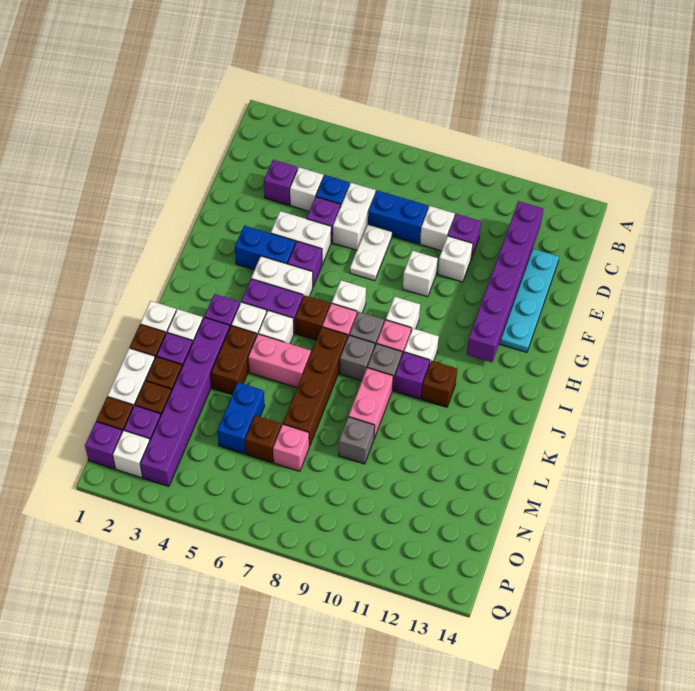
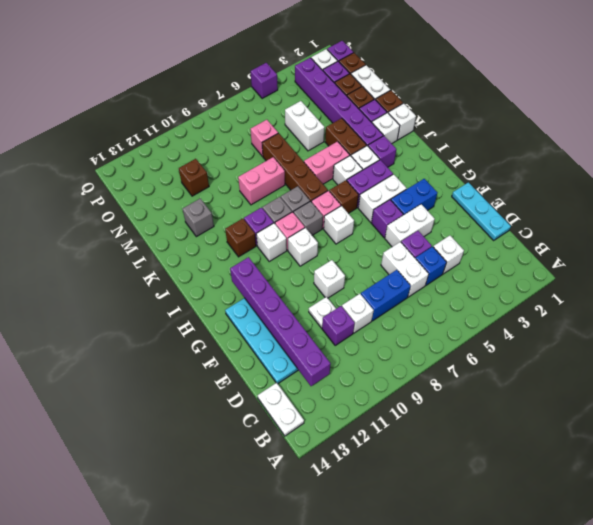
none -> cyan plate D1:F1 level 1
purple brick D3 level 1 -> purple brick Q5 level 1
white plate E7:F7 level 1 -> white plate B14:C14 level 1
white brick E10 level 1 -> white plate E10 level 1
pink brick K9:L9 level 1 -> pink brick L8:L9 level 1
blue brick M5:N5 level 1 -> white brick M5:N5 level 1
grey brick M9 level 1 -> grey brick L12 level 1
brown brick N6 level 1 -> brown brick N11 level 1

